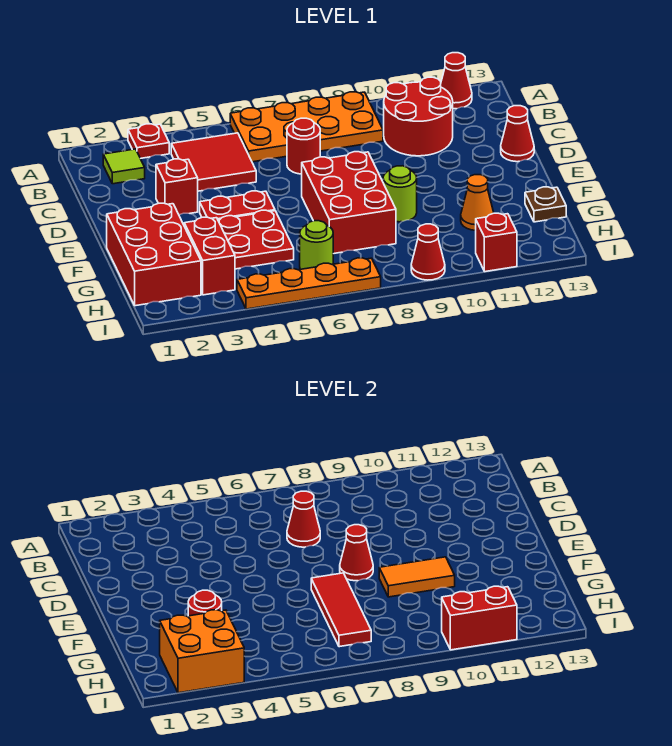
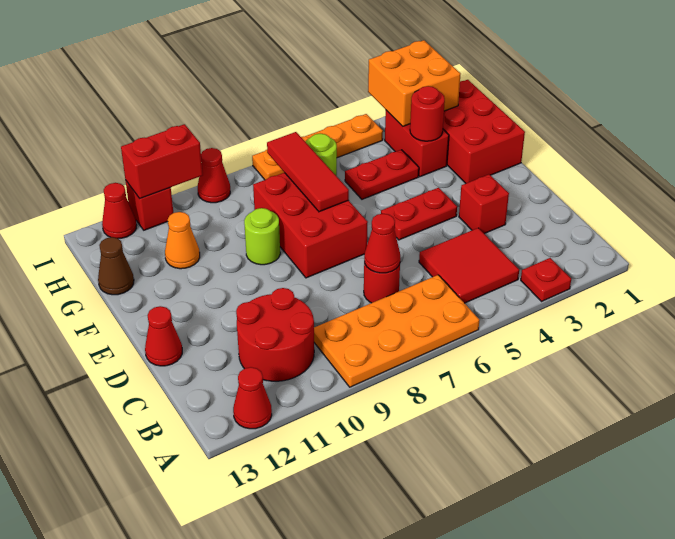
lime tile B2 level 1 -> none
red cone E8 level 2 -> red cone I12 level 1
red plate F4:G5 level 1 -> red plate G4:G5 level 1
orange tile F9:F10 level 2 -> none
brown plate G13 level 1 -> brown cone G13 level 1

